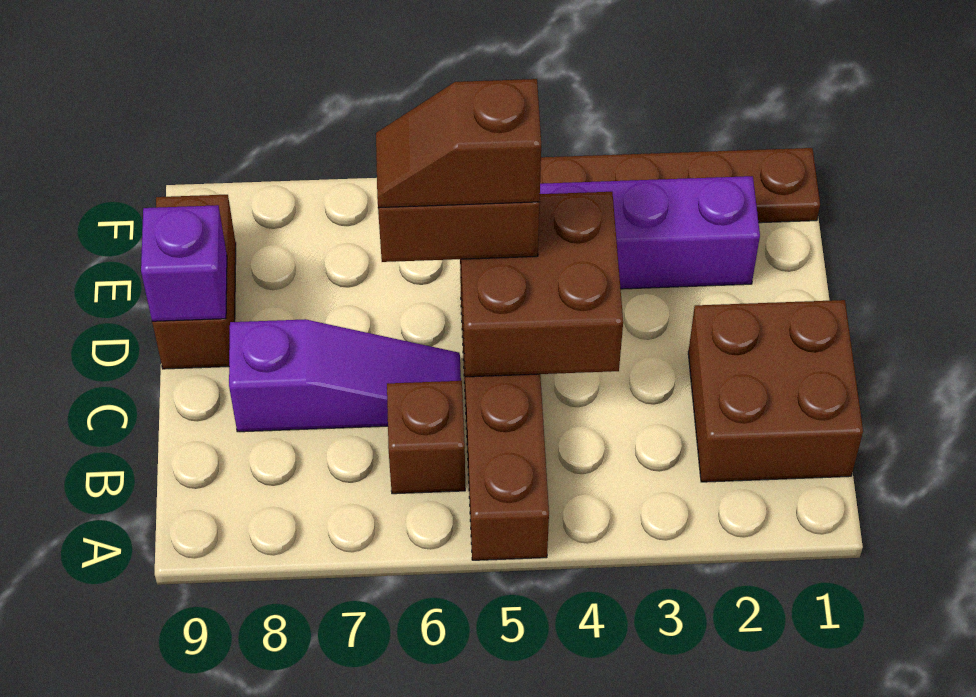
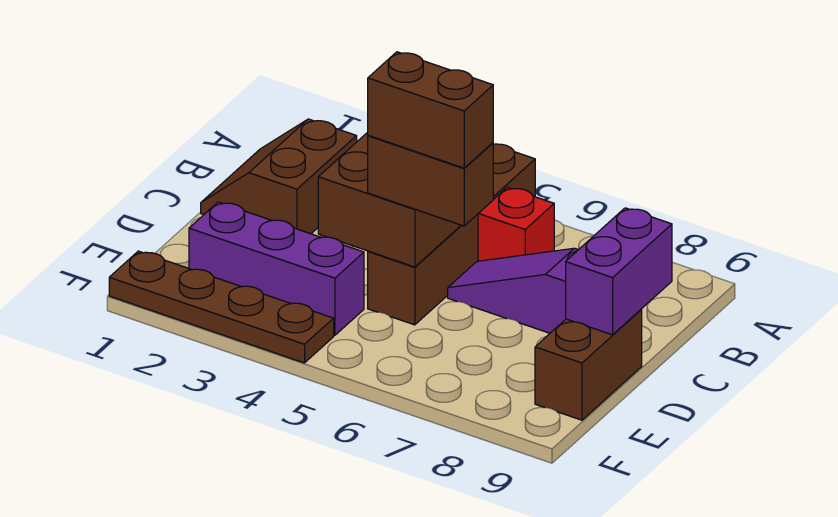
brown brick B1:C2 level 1 -> brown slope B1:C2 level 1 top 2
brown brick B6 level 1 -> red brick B6 level 1
brown slope D5:D6 level 4 top 5 -> brown brick D5:D6 level 4
purple brick D9 level 2 -> purple brick C9:D9 level 2

